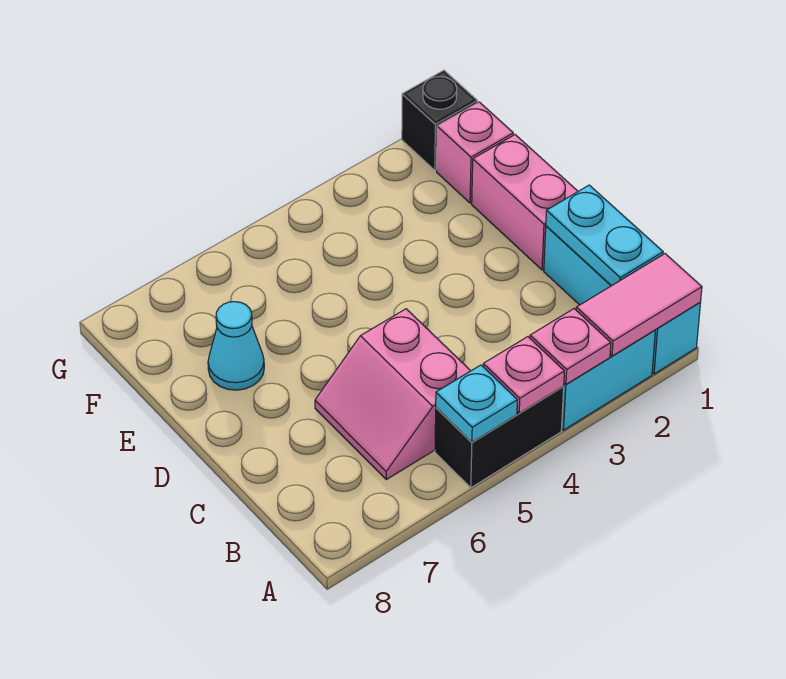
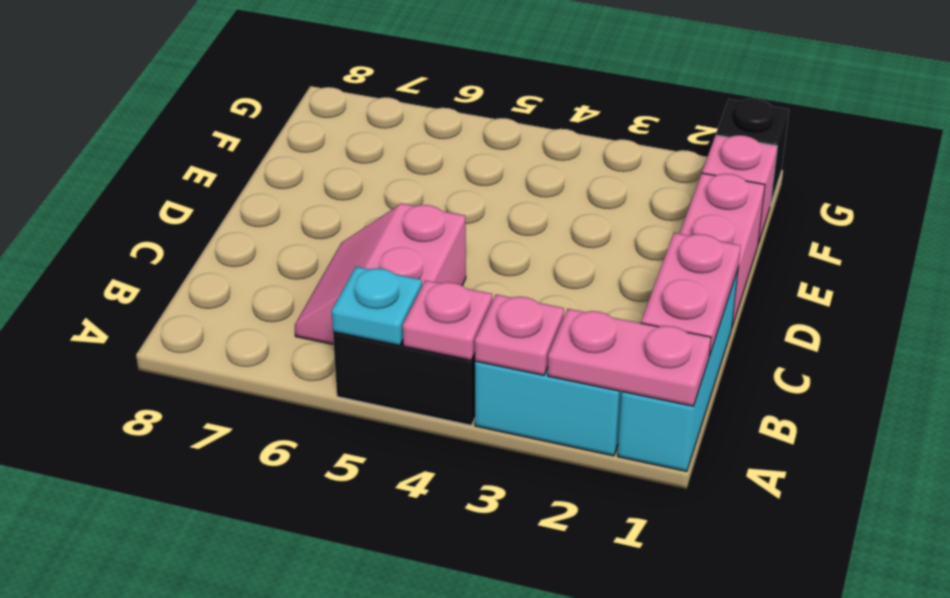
pink tile A1:A2 level 2 -> pink plate A1:A2 level 2
cyan plate B1:C1 level 2 -> pink plate B1:C1 level 2
cyan cone E7 level 1 -> none

